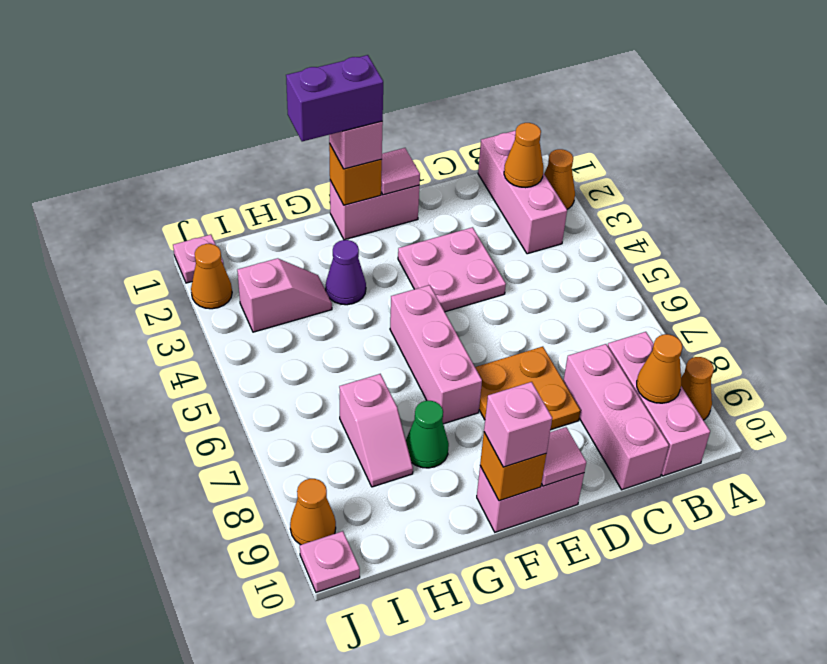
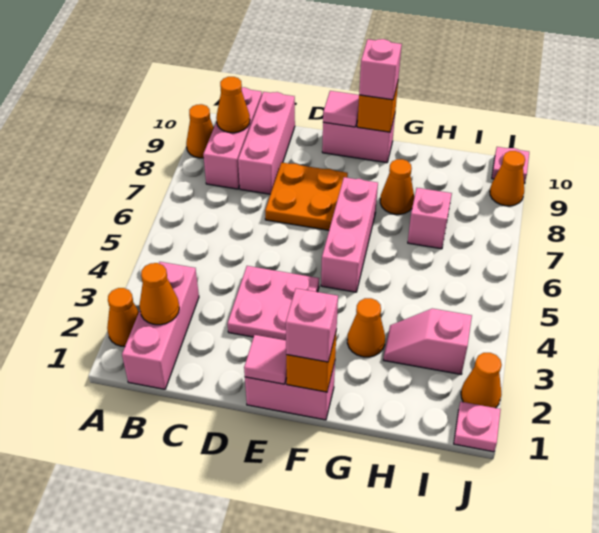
purple brick F1:G1 level 4 -> none
purple cone G3 level 1 -> orange cone G3 level 1
green cone G8 level 1 -> orange cone G8 level 1

